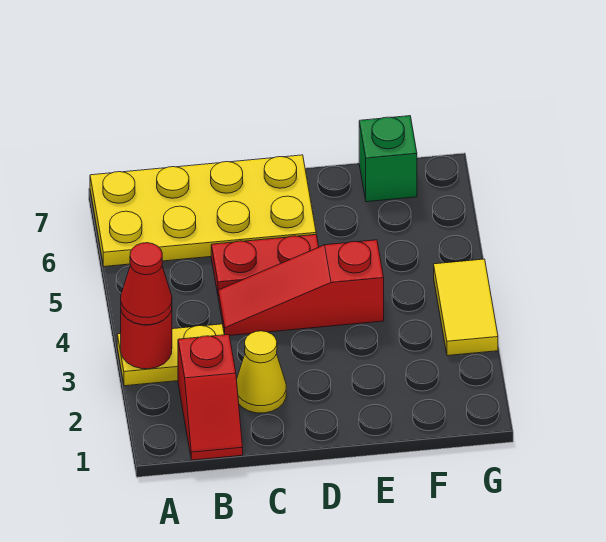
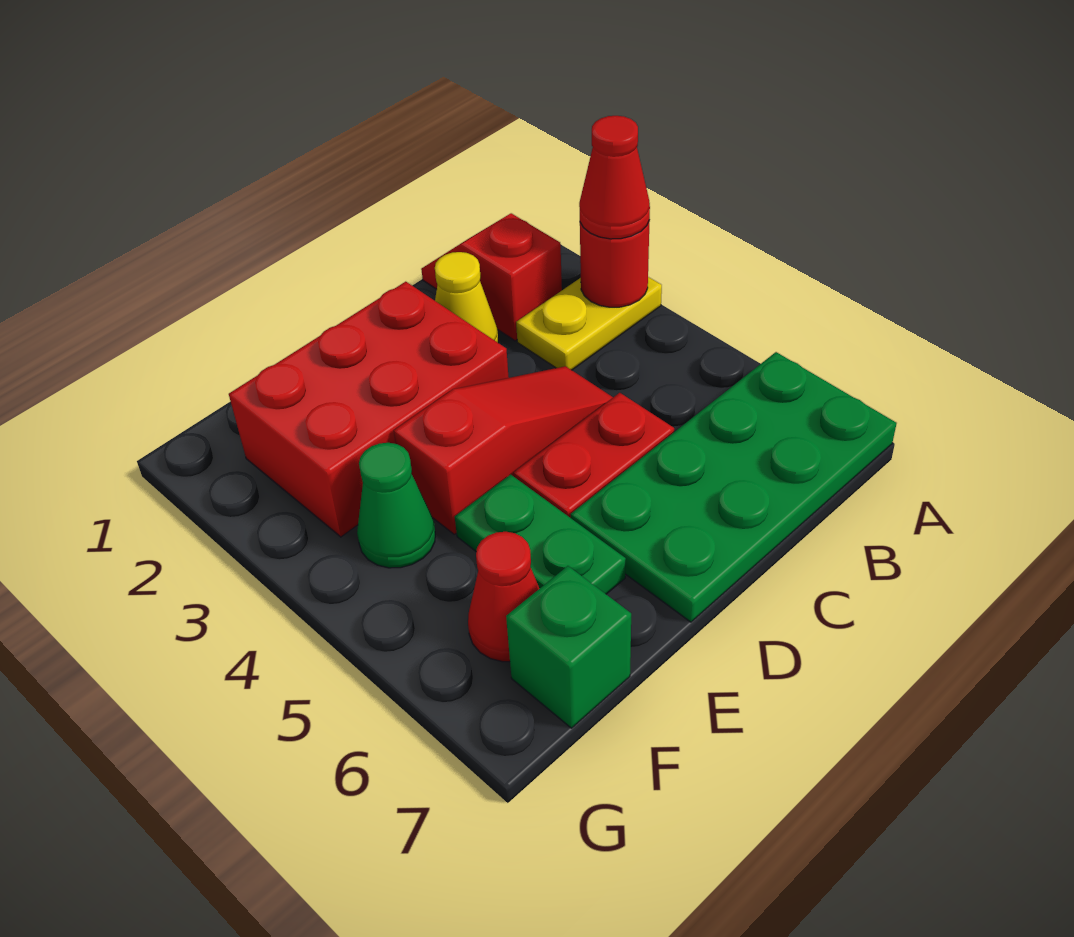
yellow plate A6:D7 level 1 -> green plate A6:D7 level 1
none -> red brick D2:F3 level 1
none -> green plate E5:E6 level 1
none -> green cone F4 level 1
none -> red cone F6 level 1
yellow tile G3:G4 level 1 -> none

